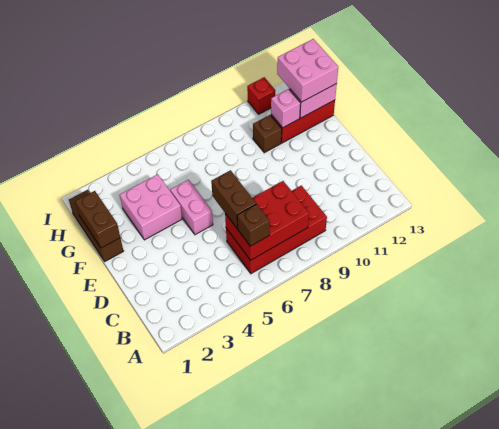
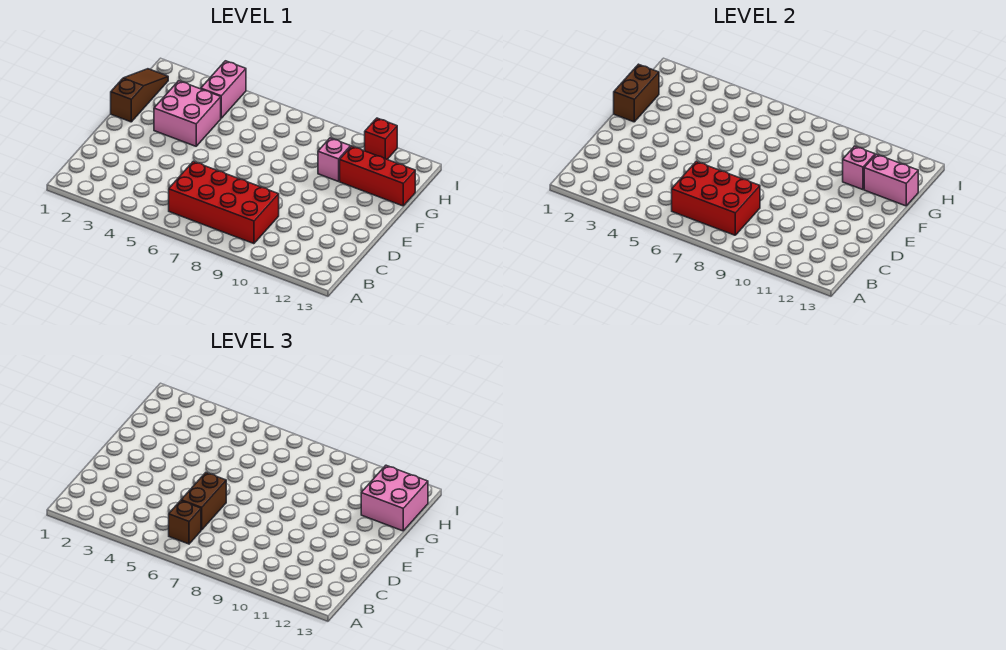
pink brick E5:F5 level 1 -> pink brick H4:I4 level 1
brown brick F1:H1 level 1 -> brown slope F1:H1 level 1 top F
brown brick G10 level 1 -> pink brick G10 level 1

